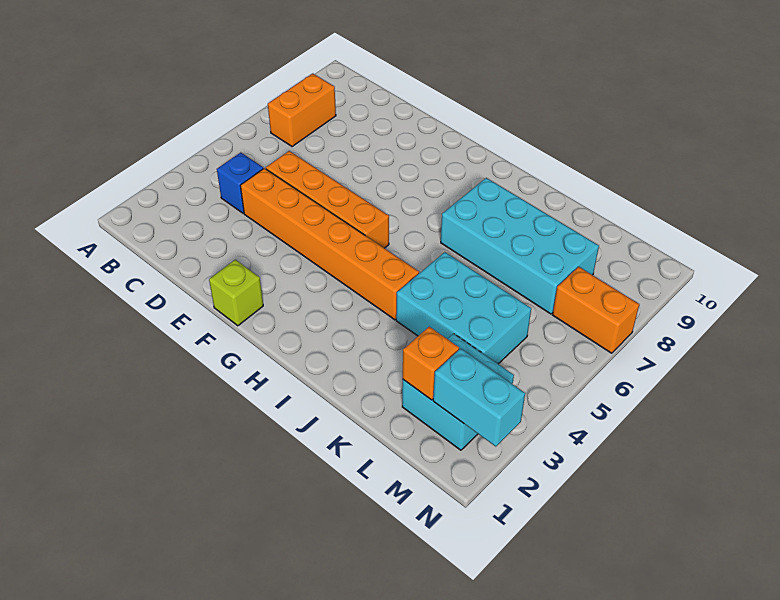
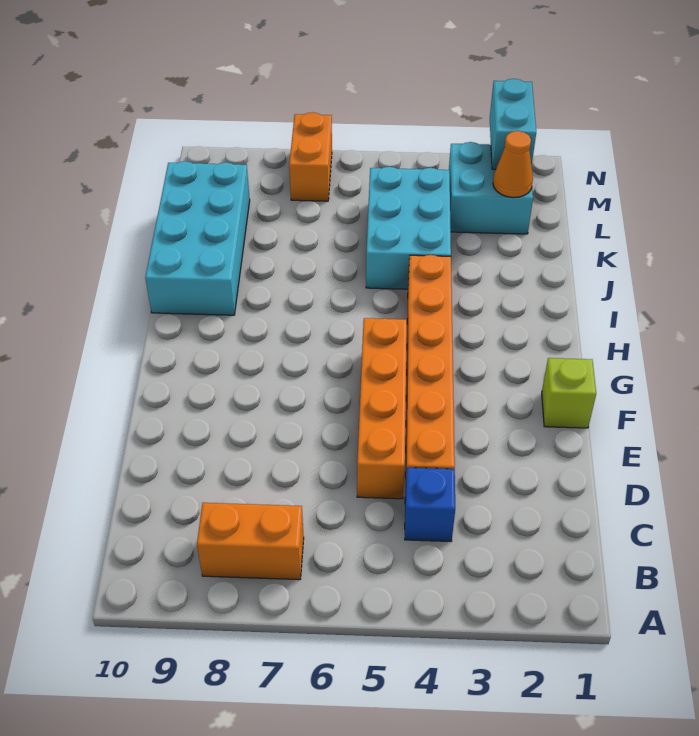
cyan brick I7:L8 level 1 -> cyan brick I9:L10 level 1
orange brick L2 level 2 -> orange cone L2 level 2

